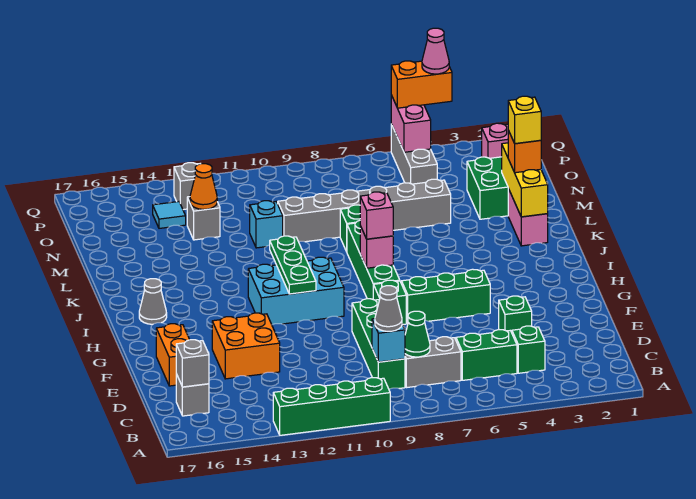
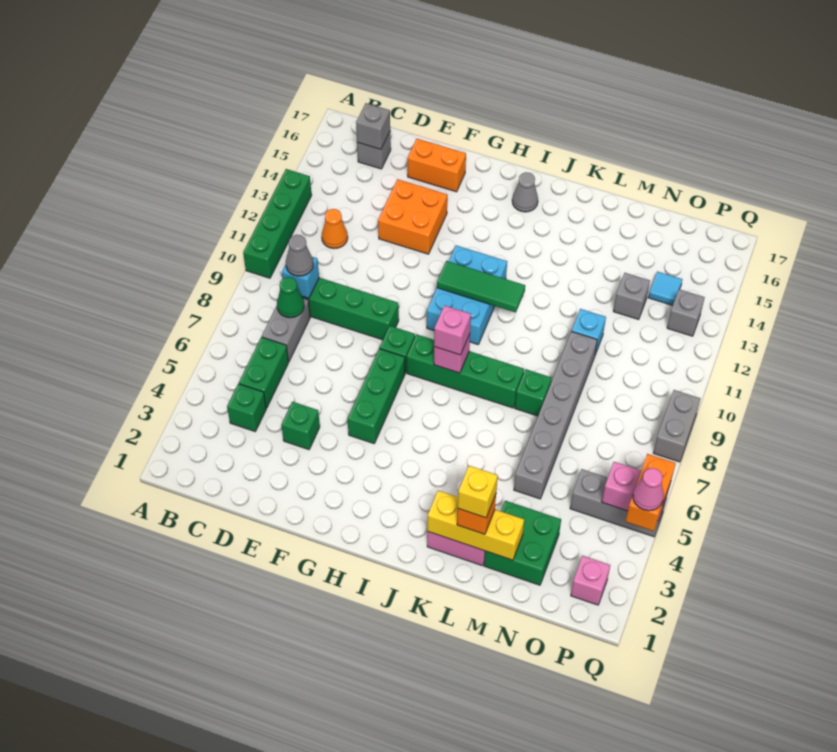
green plate H11:J11 level 2 -> green tile H11:J11 level 2
orange cone N13 level 2 -> orange cone C12 level 1
none -> grey brick Q8:Q9 level 1

